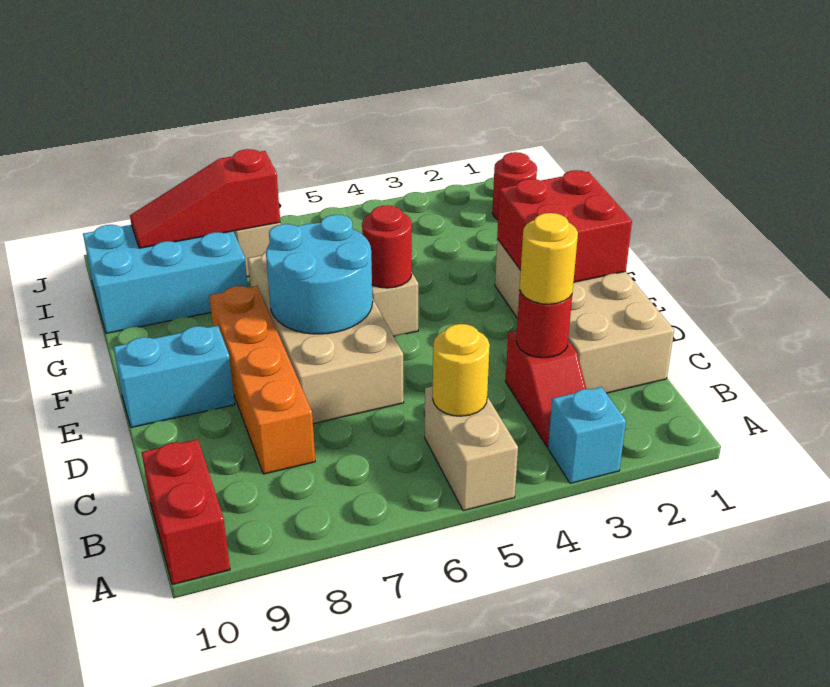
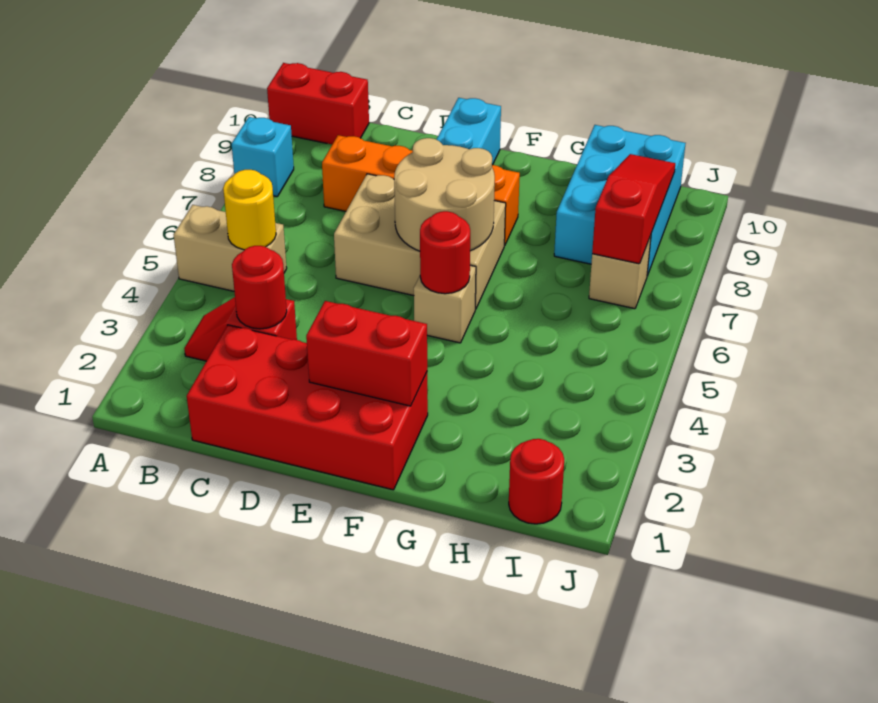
cyan brick A3 level 1 -> cyan brick A8 level 1
tan brick C1:F2 level 1 -> red brick C1:F2 level 1
yellow round brick C3 level 3 -> none
tan brick D6:G7 level 1 -> tan brick D6:F7 level 1
red brick E1:F2 level 2 -> red brick E2:F2 level 2
cyan round brick E6:F7 level 2 -> tan round brick E6:F7 level 2

